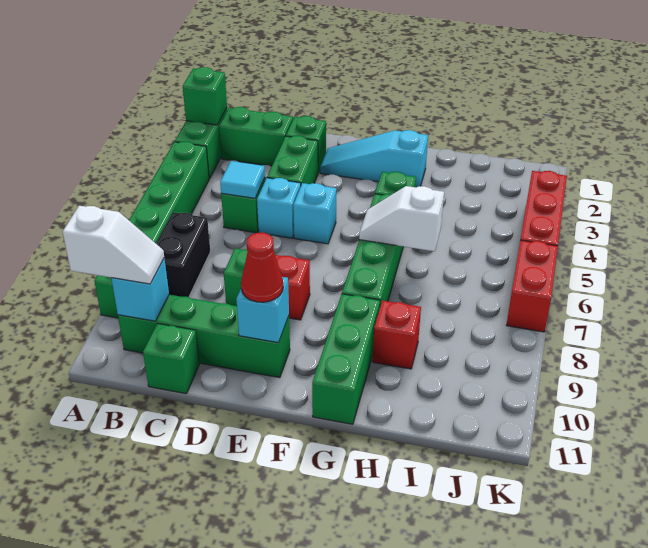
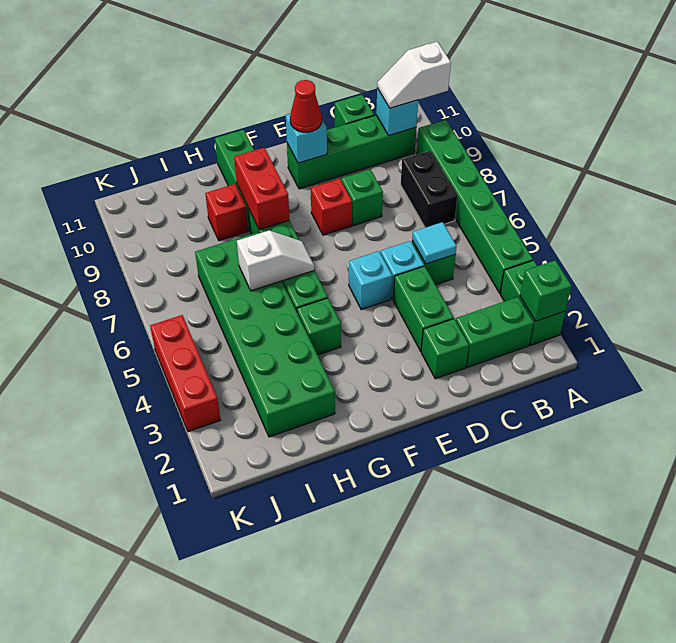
cyan slope E2:G2 level 1 top G -> none
none -> green brick H2:I7 level 1
red brick K6:K7 level 1 -> red brick G8:G9 level 2

